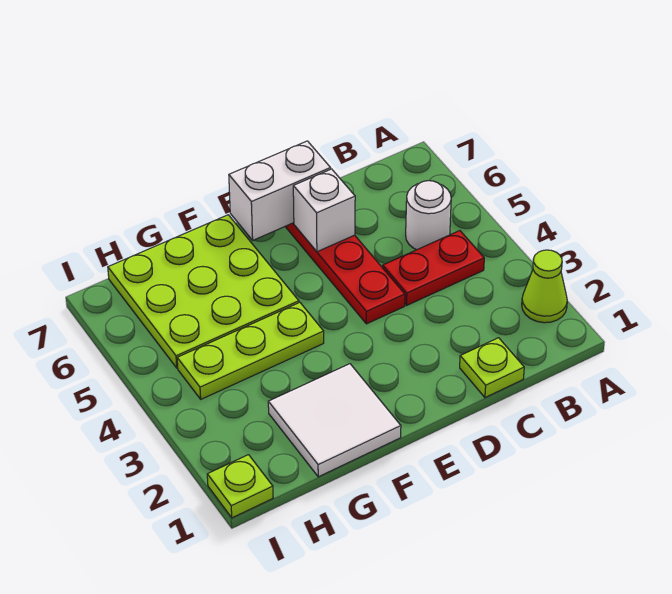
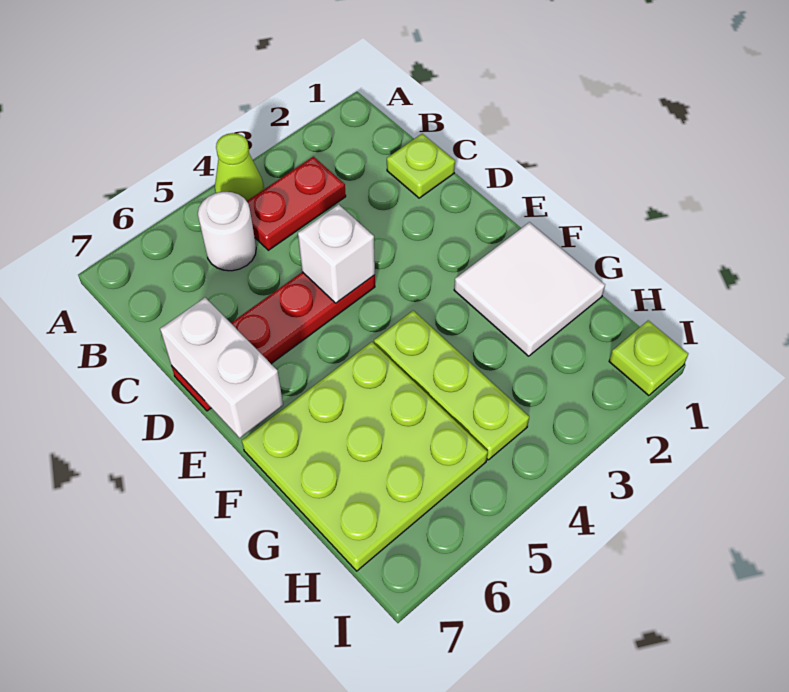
lime cone A2 level 1 -> lime cone A4 level 1
red plate B4:C4 level 1 -> red plate B3:B4 level 1
white brick D6 level 2 -> white brick D4 level 2

